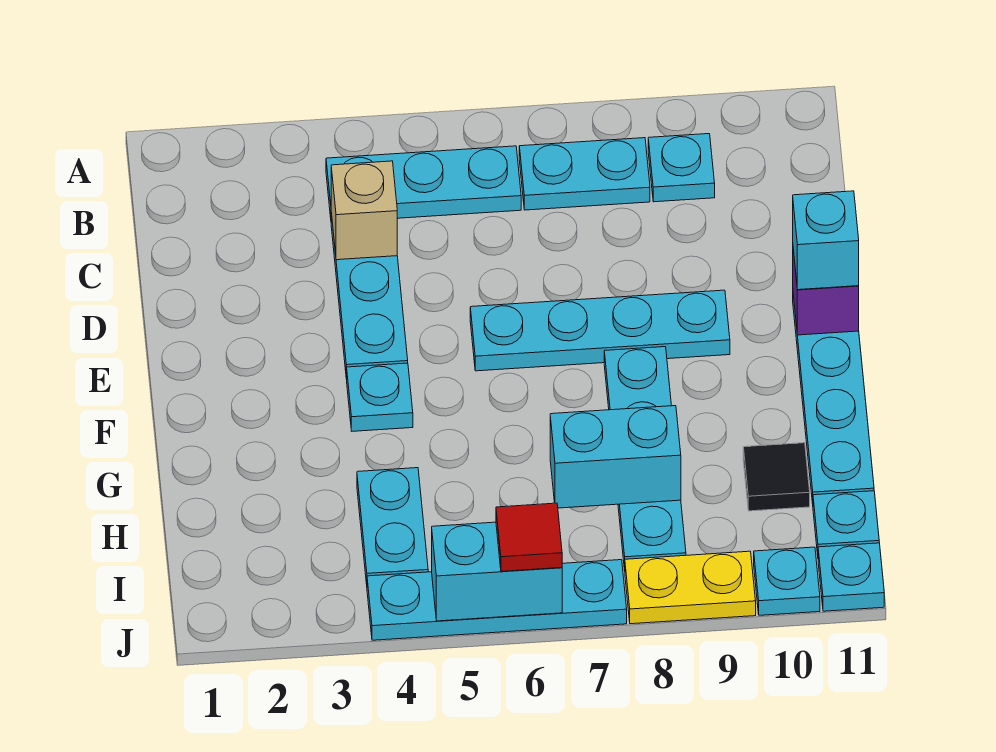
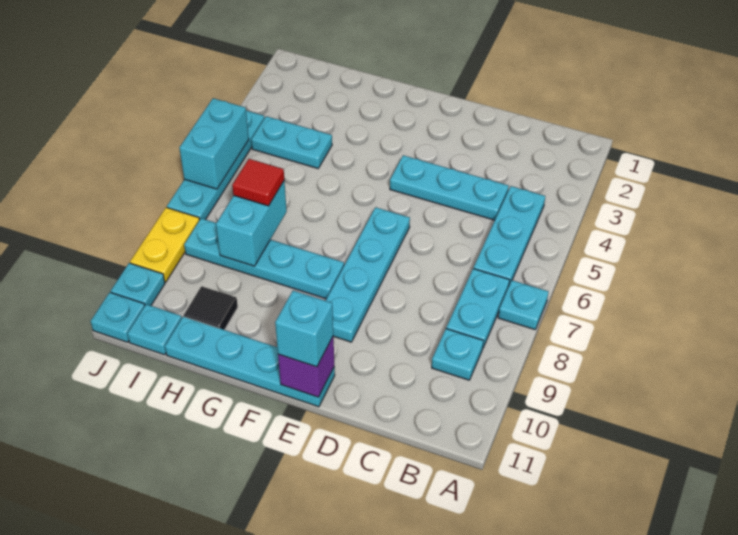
tan brick C4 level 2 -> none
cyan plate F4 level 1 -> cyan plate A7 level 1
red tile J6 level 3 -> red tile H7 level 3

